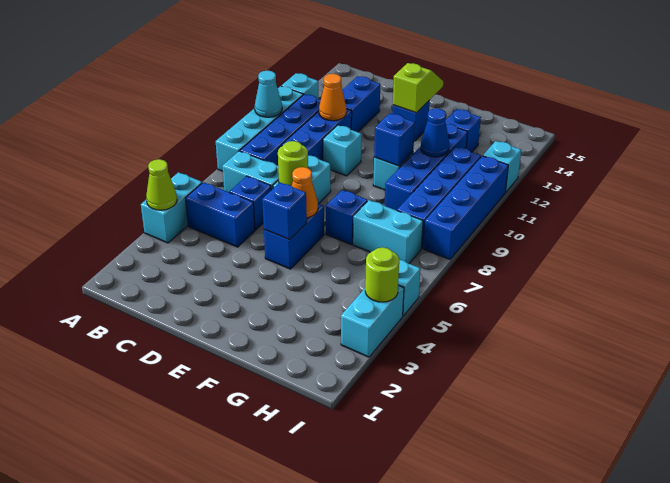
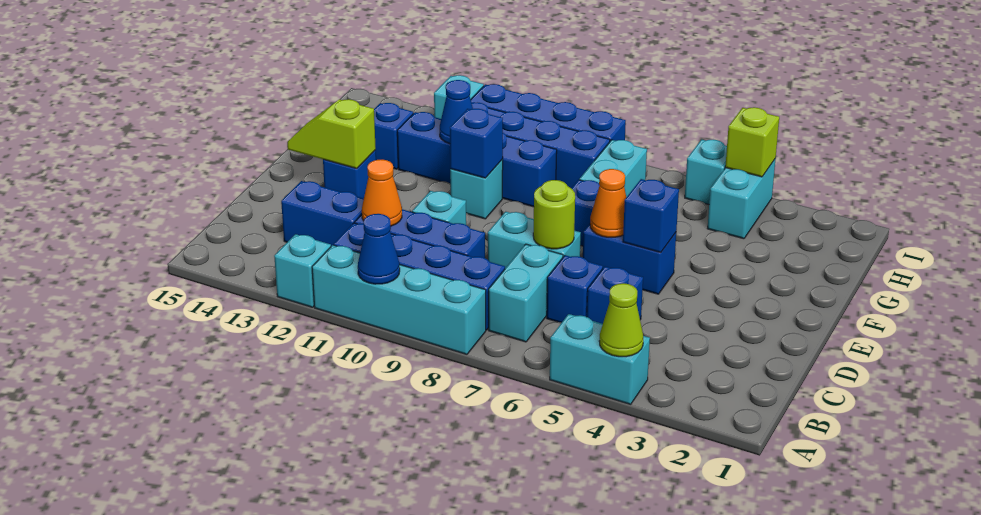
cyan cone A10 level 2 -> blue cone A10 level 2
blue brick B5:C5 level 1 -> blue brick C5 level 1
cyan brick I3:I4 level 1 -> cyan brick H4:I4 level 1
lime round brick I4 level 2 -> lime brick I4 level 2

